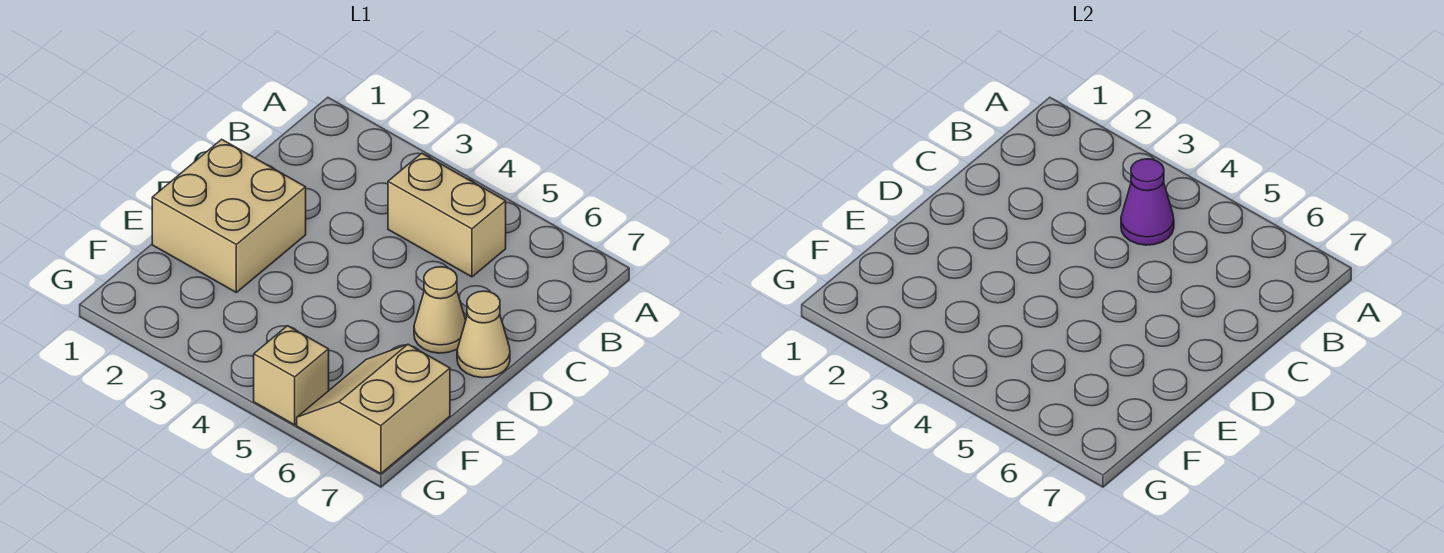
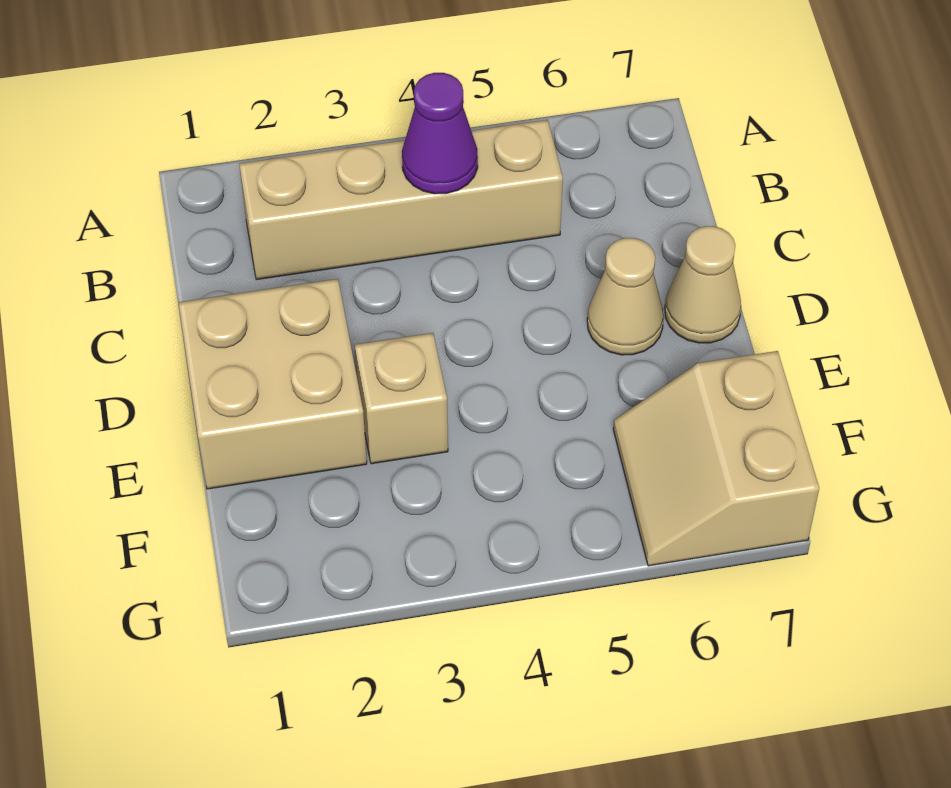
tan brick B4:B5 level 1 -> tan brick B2:B5 level 1
tan brick G5 level 1 -> tan brick E3 level 1

